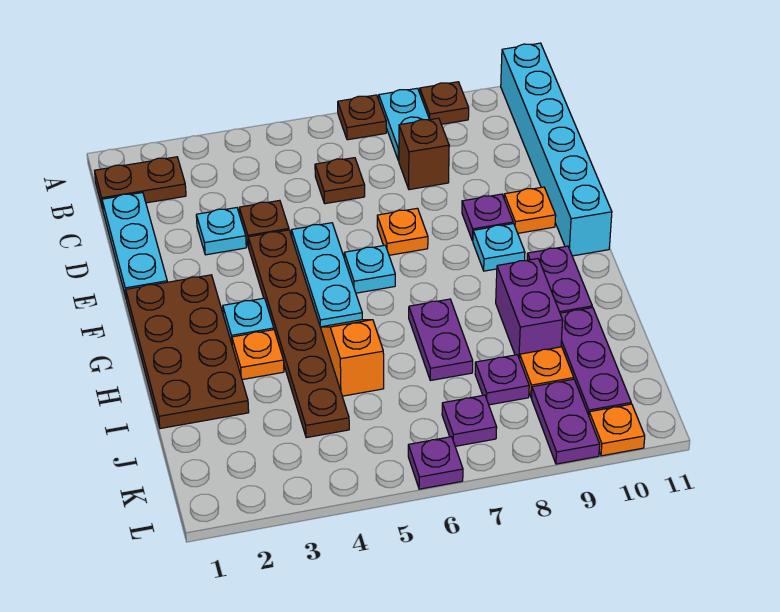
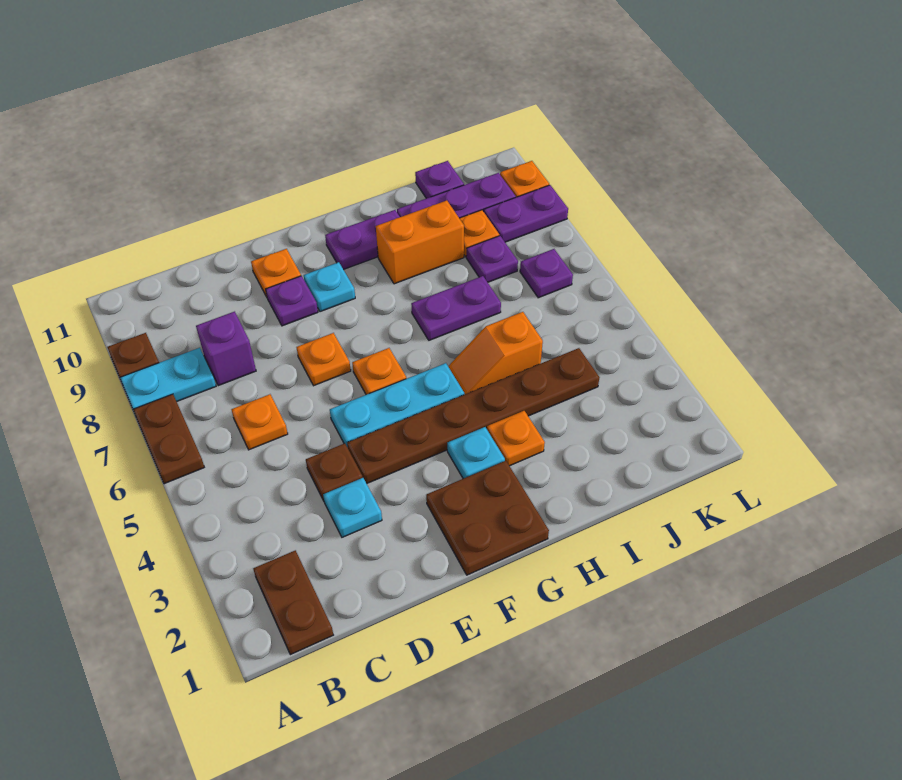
brown plate A7 level 1 -> brown plate A6:A7 level 1
cyan brick A11:F11 level 1 -> none
cyan plate C1:E1 level 1 -> none
brown plate C6 level 1 -> orange plate C6 level 1
brown brick C8 level 1 -> purple brick C8 level 1
brown plate F1:I2 level 1 -> brown plate F1:G2 level 1
cyan plate F6 level 1 -> orange plate F6 level 1
purple brick H9:I9 level 1 -> orange brick H9:I9 level 1
purple plate L6 level 1 -> purple plate J11 level 1

